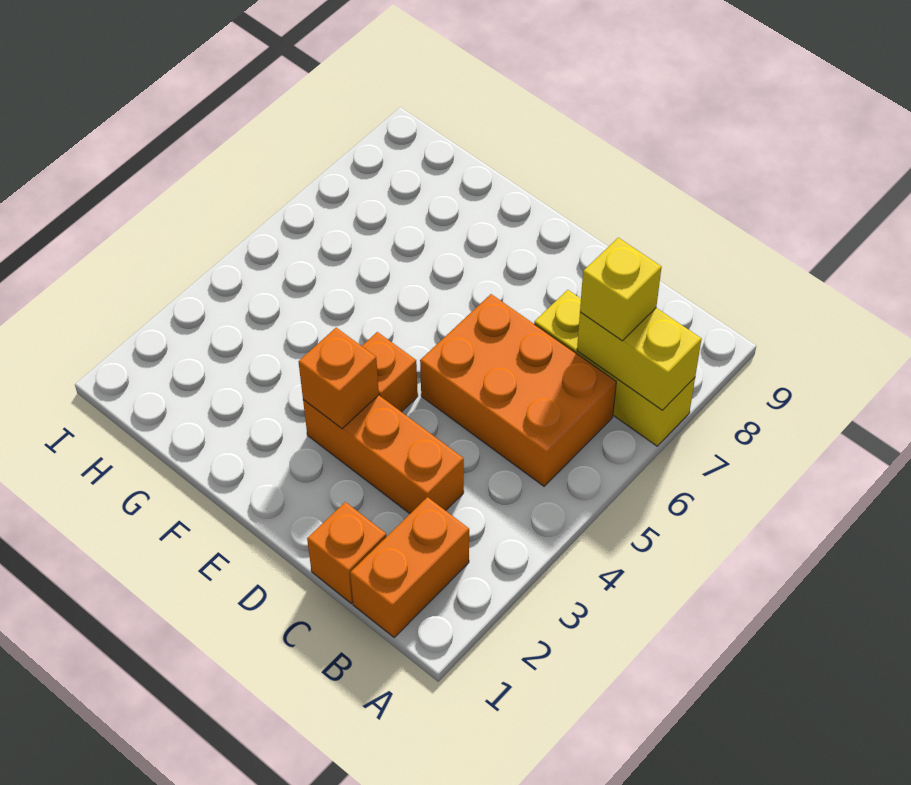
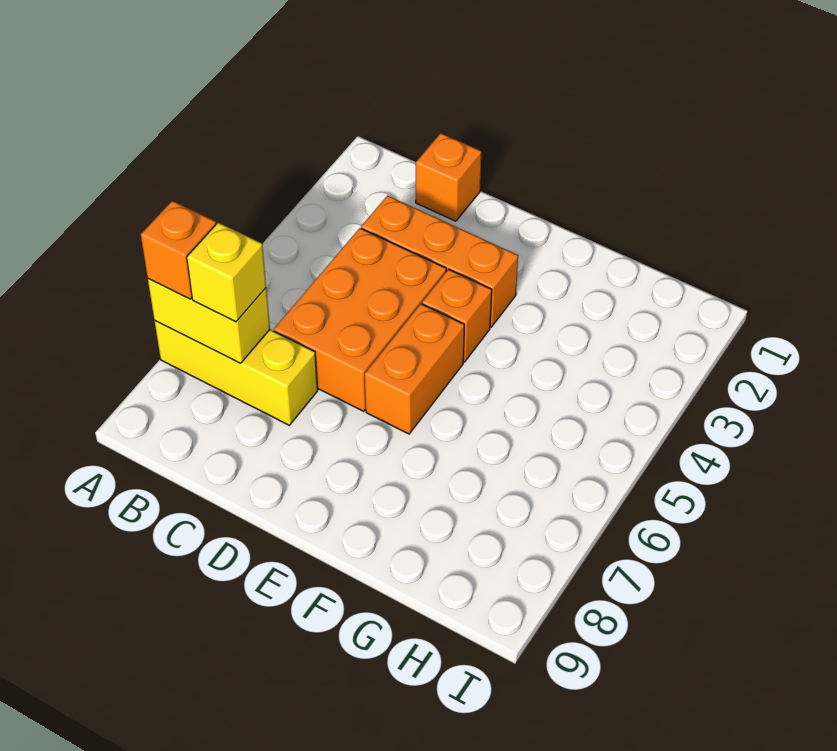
orange brick B1:B2 level 1 -> orange brick E5:E6 level 1
orange brick B5:D6 level 1 -> orange brick C4:D6 level 1
orange brick E3 level 2 -> orange brick A7 level 3

